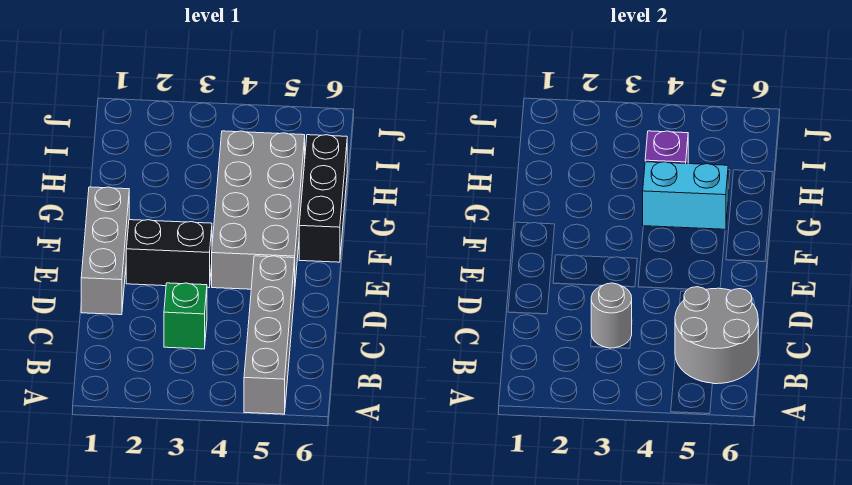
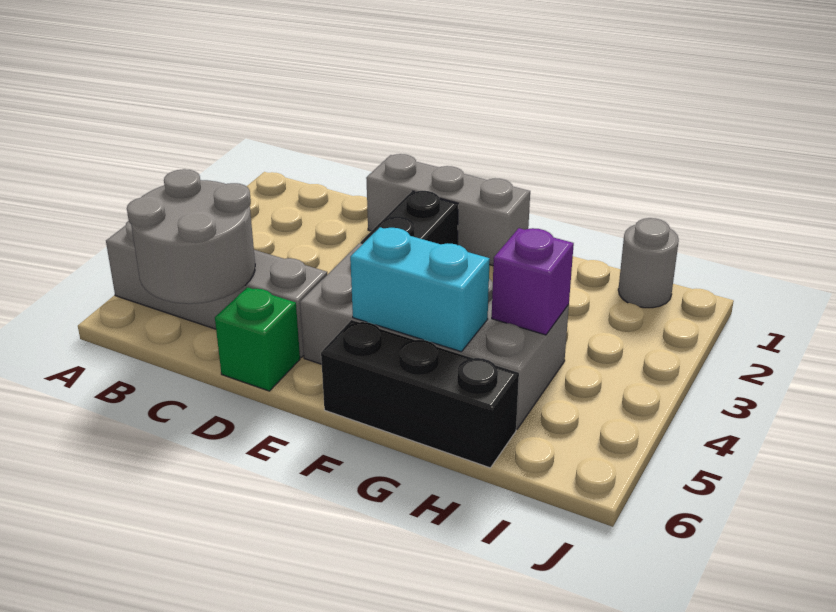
green brick C3 level 1 -> green brick D6 level 1
grey round brick C3 level 2 -> grey round brick I1 level 1
cyan brick G4:G5 level 2 -> cyan brick F5:G5 level 2

